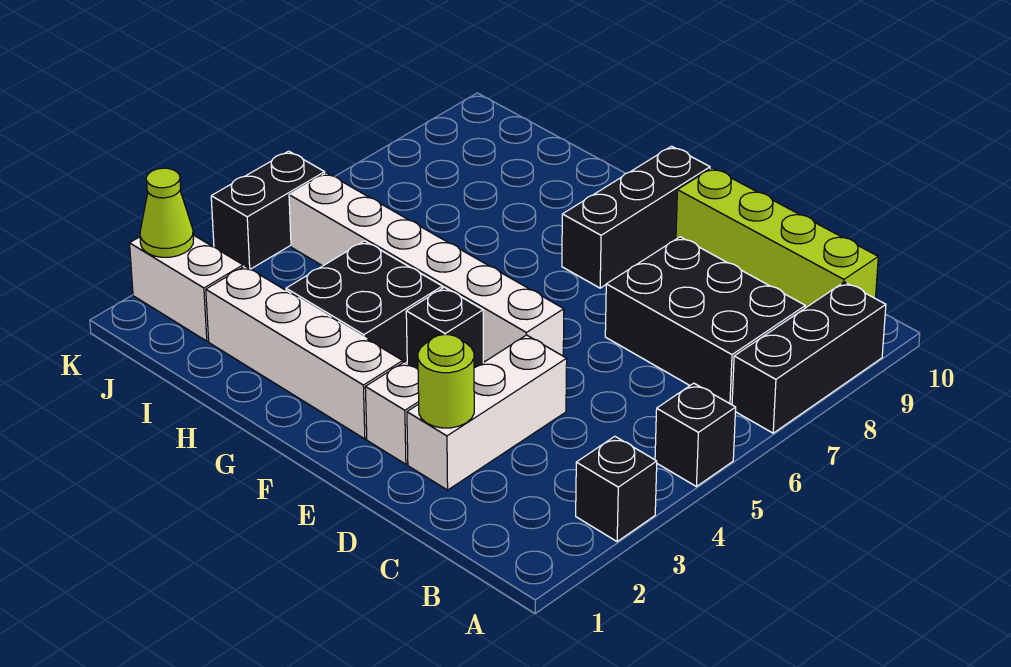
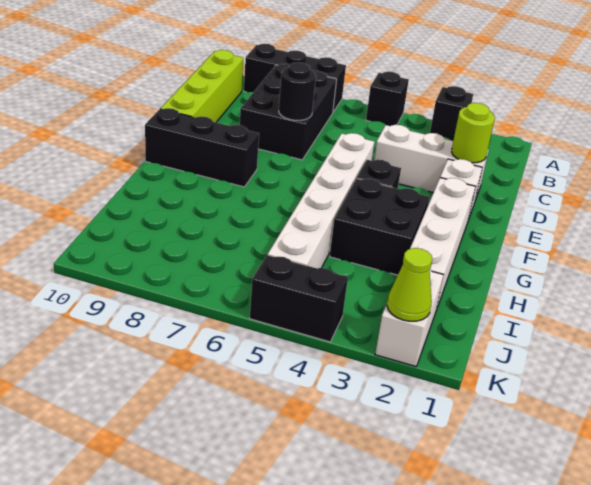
none -> black round brick D7 level 2

